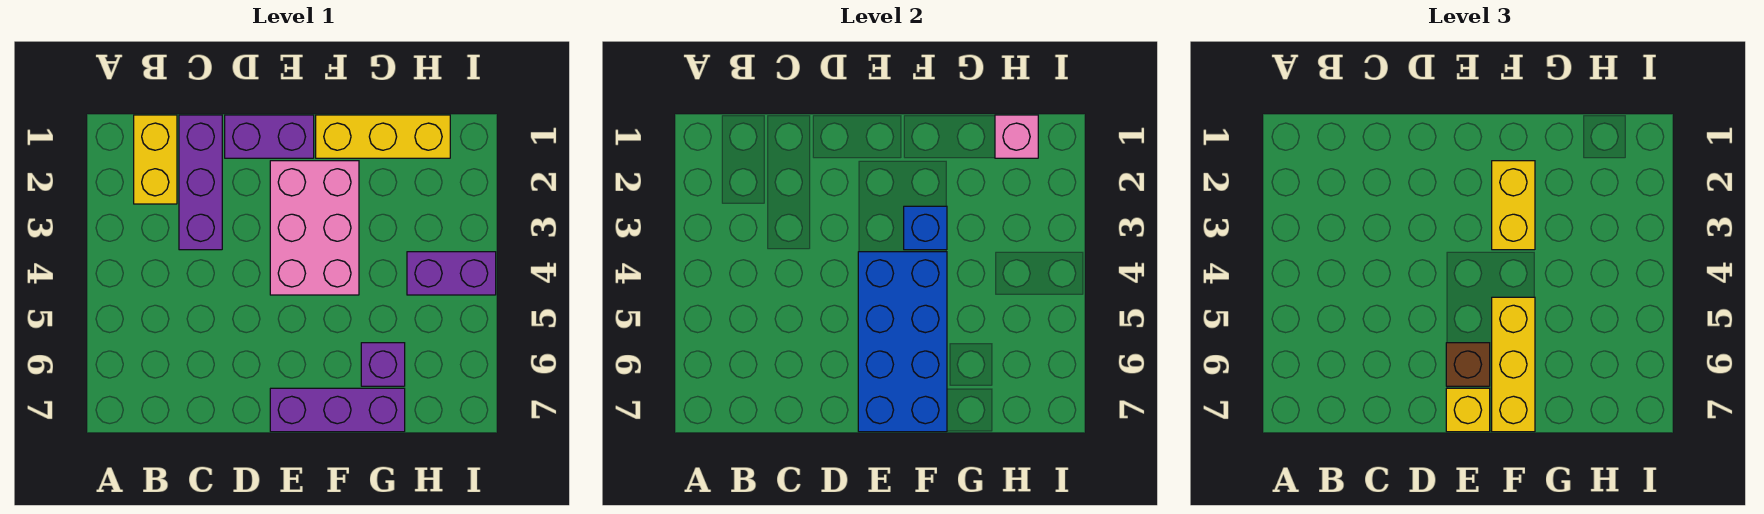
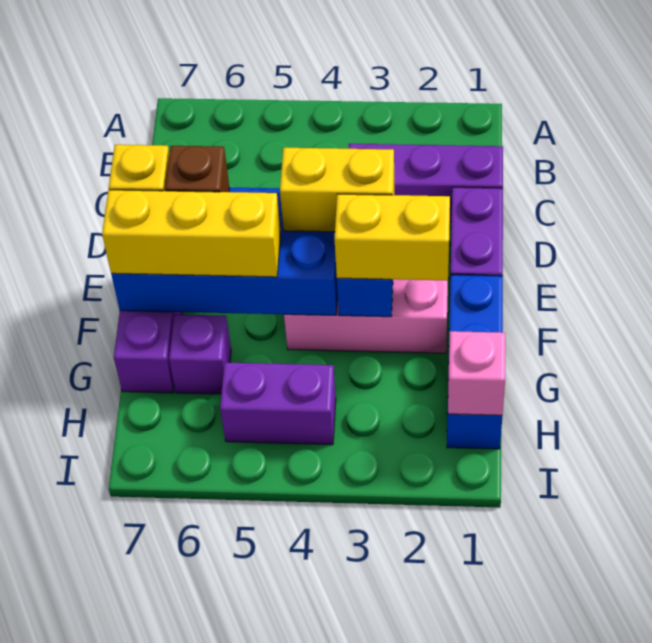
yellow brick B1:B2 level 1 -> yellow brick E3:E4 level 3
yellow brick F1:H1 level 1 -> blue brick F1:H1 level 1
purple brick H4:I4 level 1 -> purple brick H4:H5 level 1

